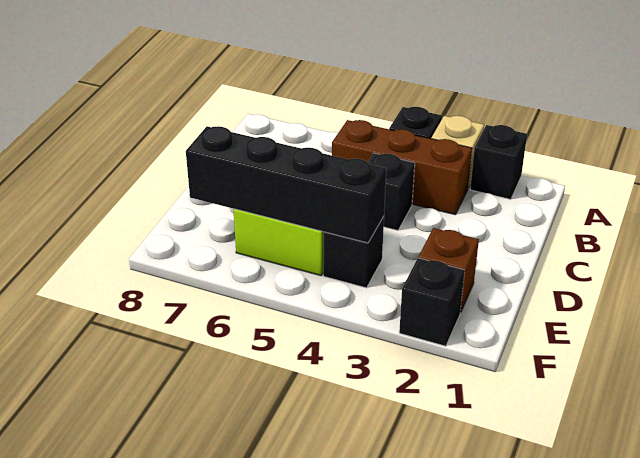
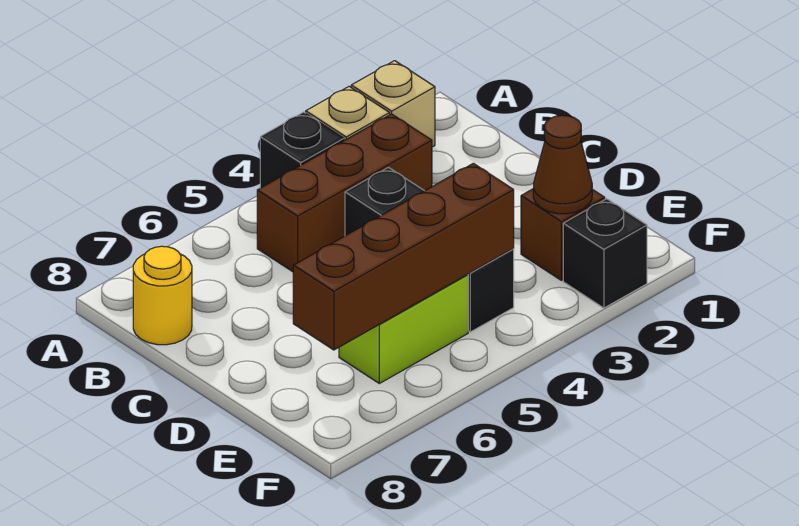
black brick A2 level 1 -> tan brick A2 level 1
none -> yellow round brick B8 level 1
none -> brown cone E2 level 2
black brick E4:E7 level 2 -> brown brick E4:E7 level 2

